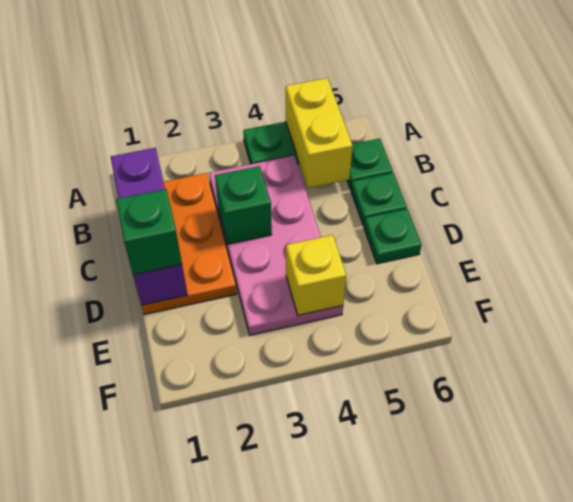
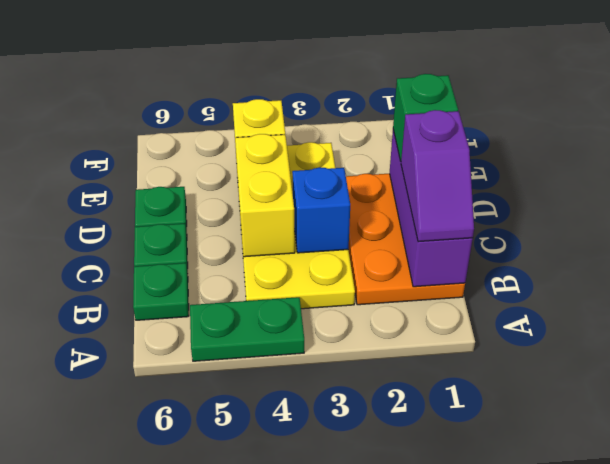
yellow brick A5:B5 level 2 -> yellow brick C4:D4 level 2
none -> purple slope B1:C1 level 3 top C
pink plate B3:E4 level 1 -> yellow plate B3:E4 level 1
green brick C3 level 2 -> blue brick C3 level 2

